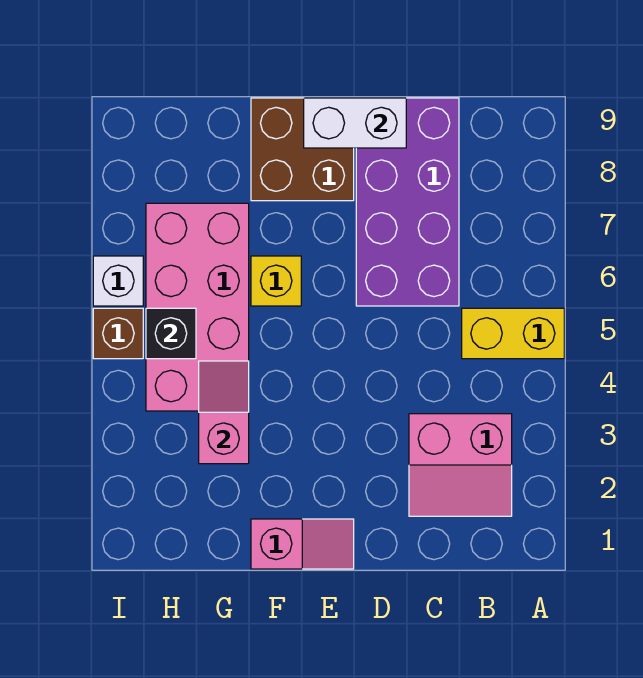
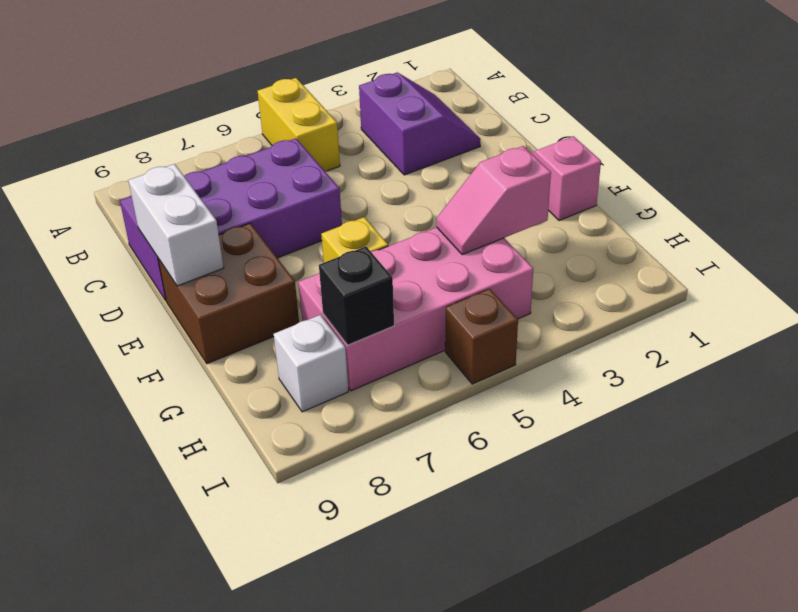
pink slope B2:C3 level 1 top 3 -> purple slope B2:C3 level 1 top 3
black brick H5 level 2 -> black brick H7 level 2
white brick I6 level 1 -> white brick H8 level 1

